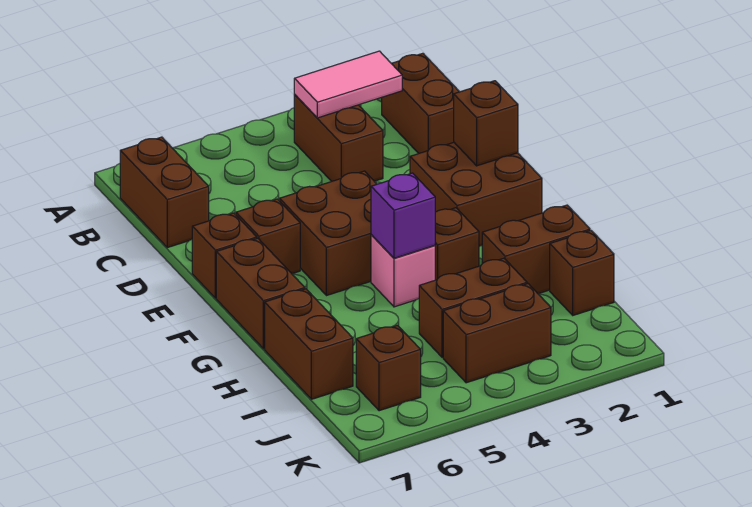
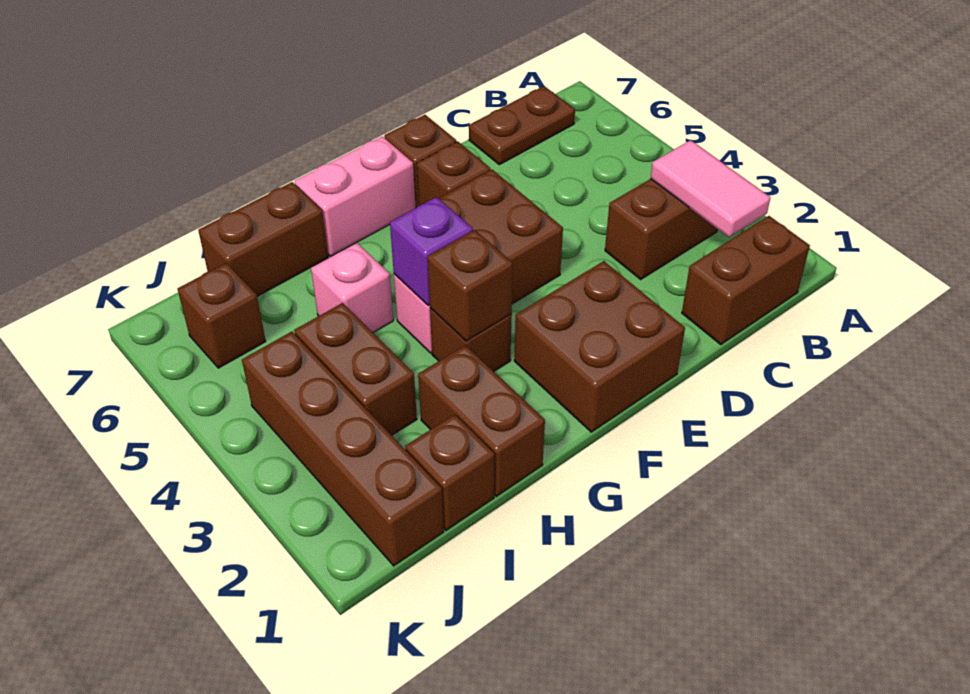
brown brick B7:C7 level 1 -> brown plate B7:C7 level 1
brown brick E1 level 2 -> brown brick G3 level 2
brown brick F7:G7 level 1 -> pink brick F7:G7 level 1
none -> pink brick H5 level 1
brown brick J3:J4 level 1 -> brown brick J1:J4 level 1

